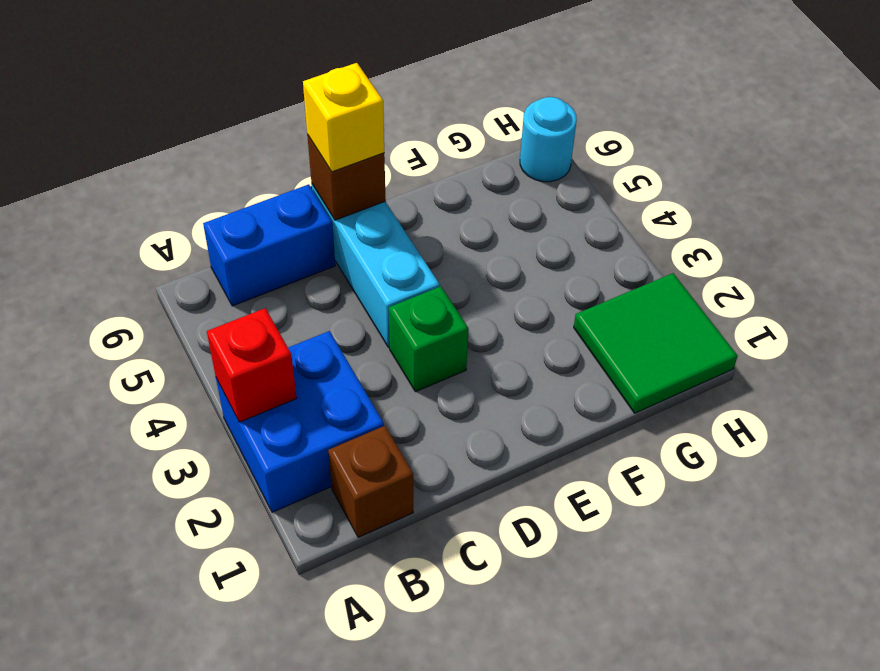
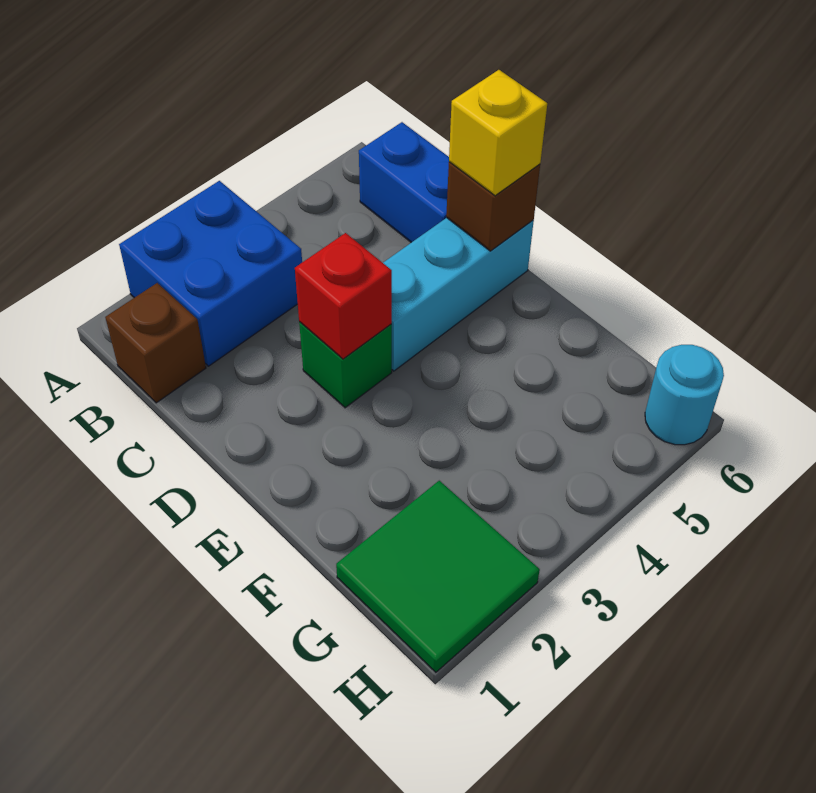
red brick A3 level 2 -> red brick D3 level 2

